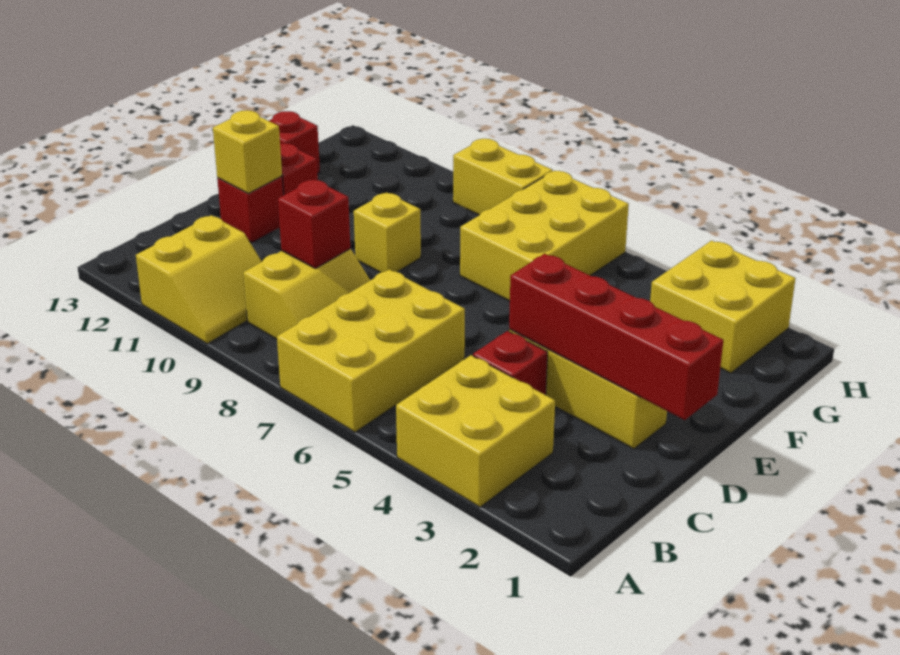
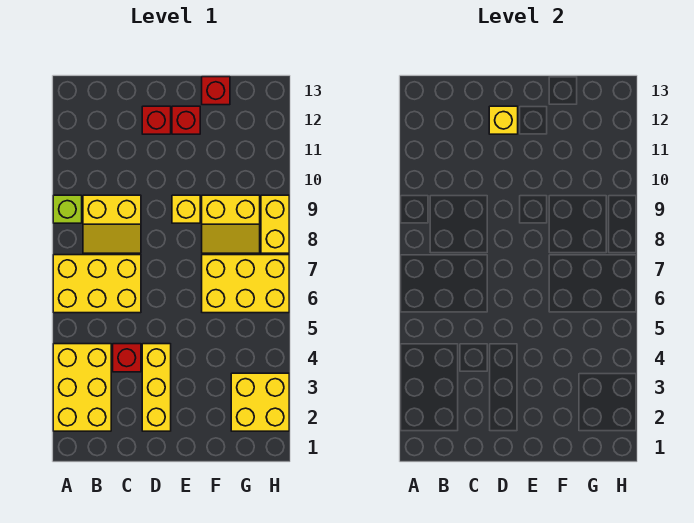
yellow brick A3:B4 level 1 -> yellow brick A2:B4 level 1
none -> lime brick A9 level 1
yellow slope A10:B11 level 1 top 11 -> yellow slope F8:G9 level 1 top 9
red brick C9 level 2 -> none
red brick D1:D4 level 2 -> none

